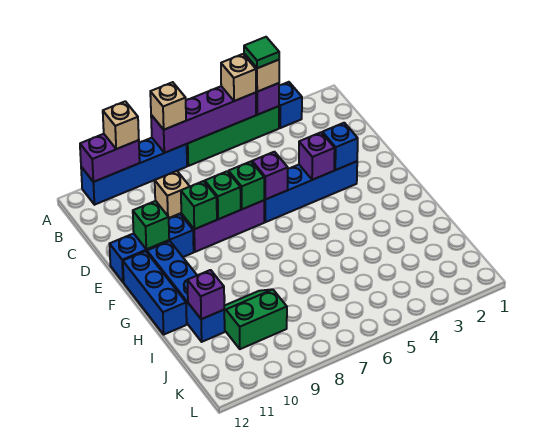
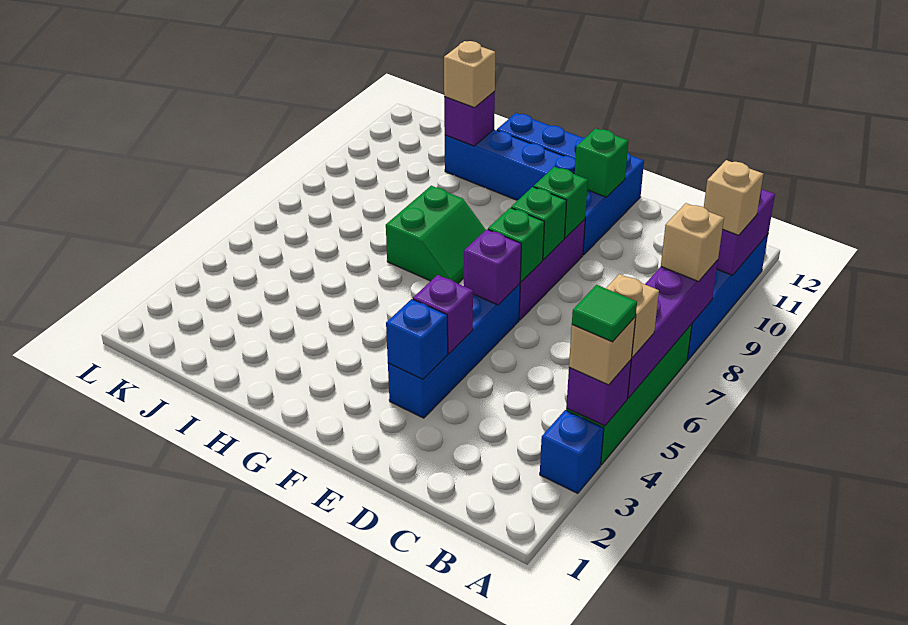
tan brick C9 level 1 -> tan brick I11 level 3
green slope I9:J10 level 1 top J -> green slope G7:H8 level 1 top H

